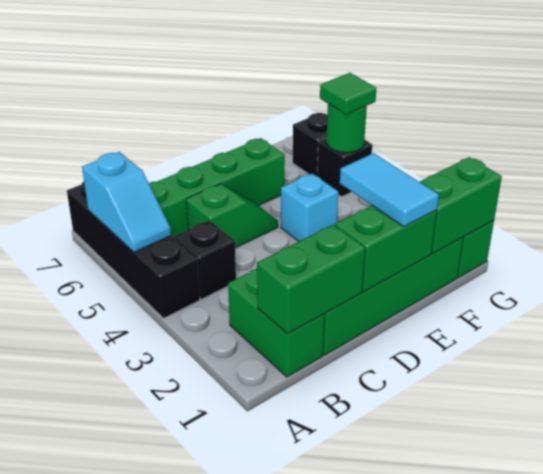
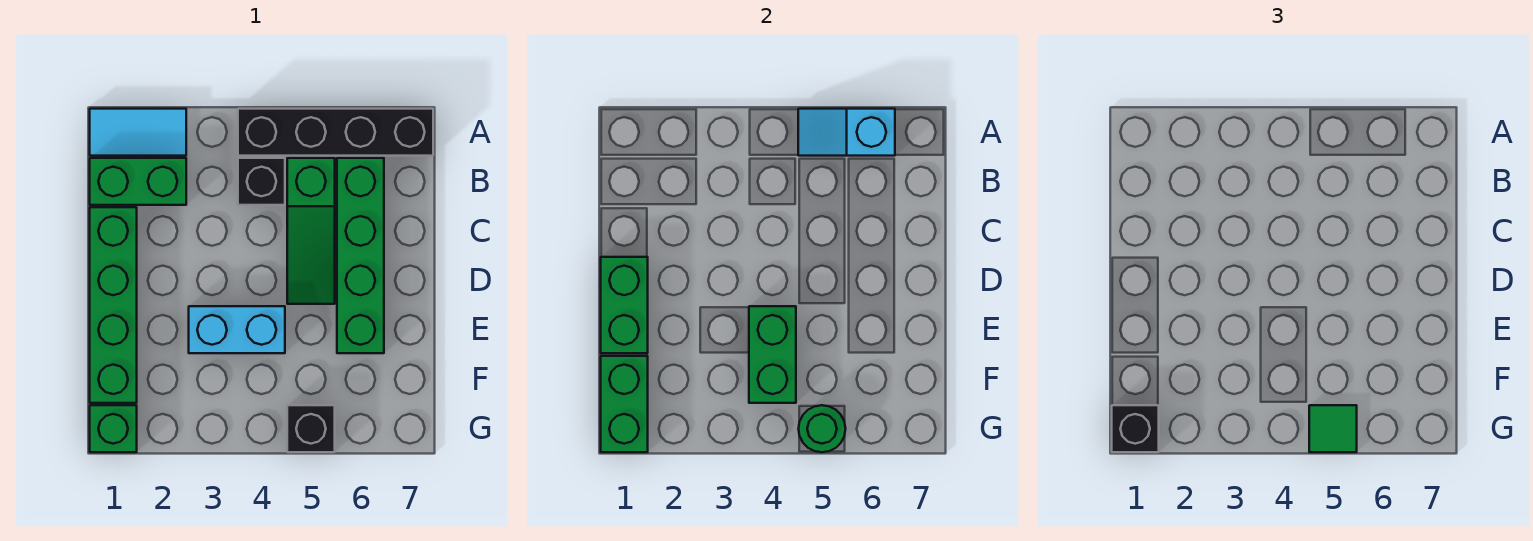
green brick B1:C1 level 2 -> green brick E4:F4 level 2
green slope C5:D5 level 1 top C -> green slope B5:D5 level 1 top B
cyan tile E1:E2 level 3 -> cyan tile A1:A2 level 1
cyan brick E4 level 1 -> cyan brick E3:E4 level 1
black brick G6 level 1 -> black brick G1 level 3

